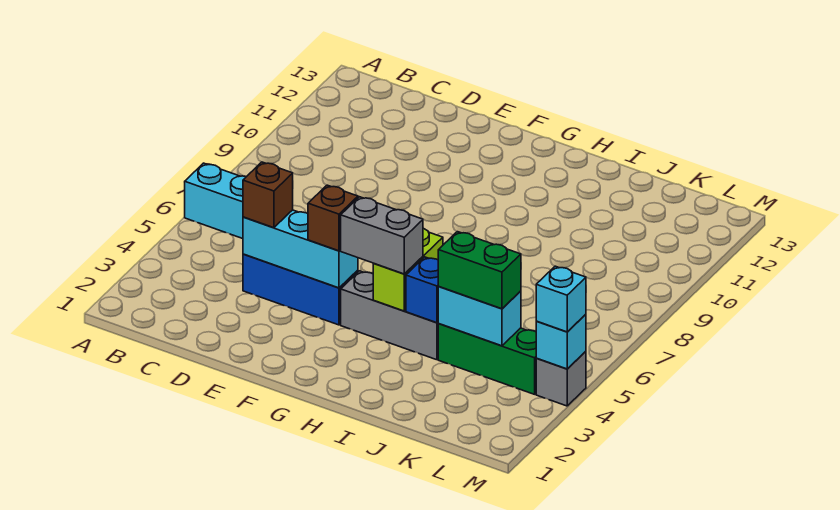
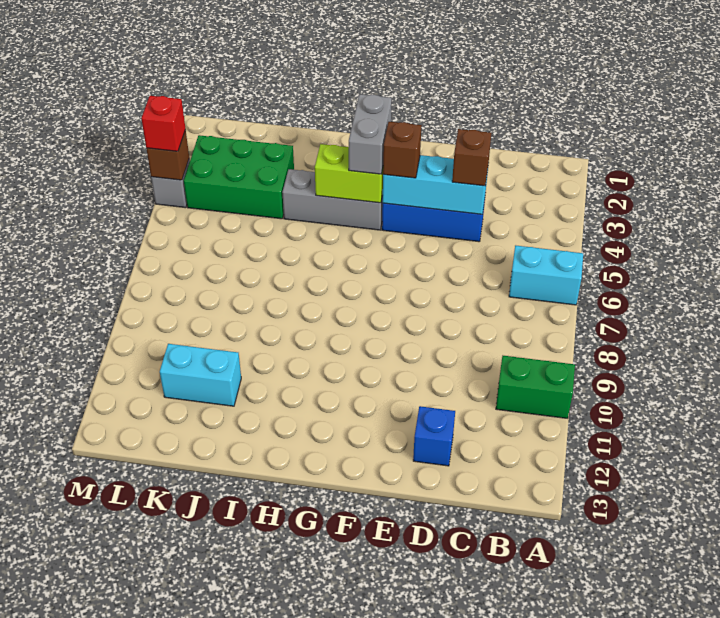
grey brick G4:H4 level 3 -> grey brick G3:G4 level 3
lime brick H4:H5 level 2 -> lime brick G4:H4 level 2
blue brick I4 level 2 -> blue brick D12 level 1
green brick J4:L4 level 1 -> green brick J3:L4 level 1
cyan brick J4:K4 level 2 -> cyan brick J11:K11 level 1
green brick J4:K4 level 3 -> green brick A10:B10 level 1
cyan brick M4 level 2 -> brown brick M4 level 2
cyan brick M4 level 3 -> red brick M4 level 3

